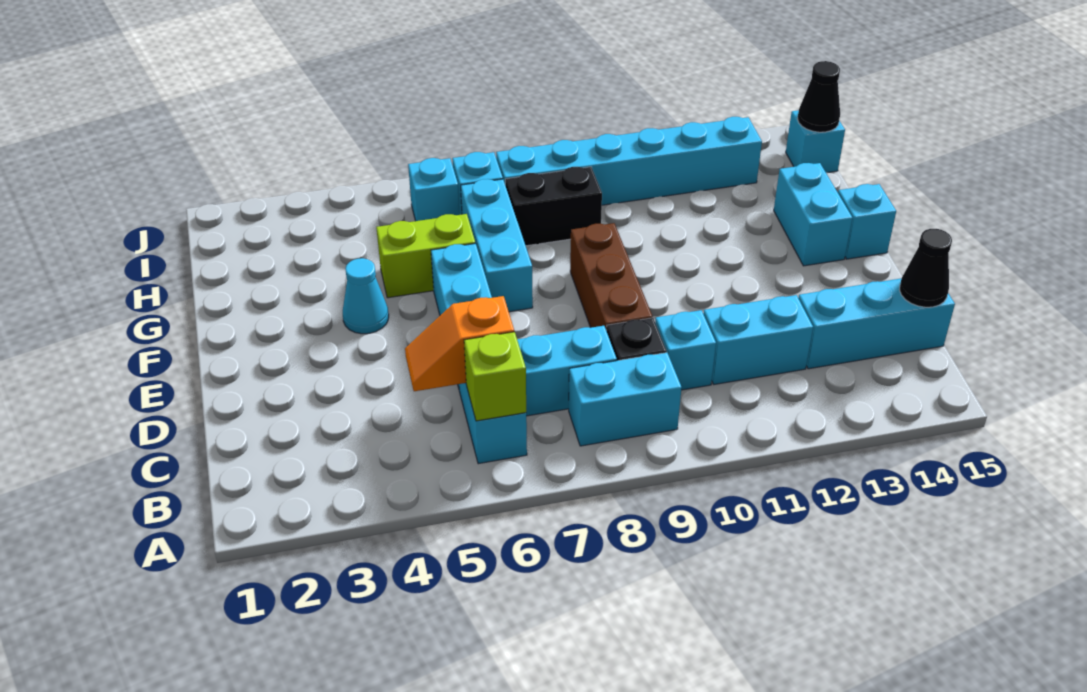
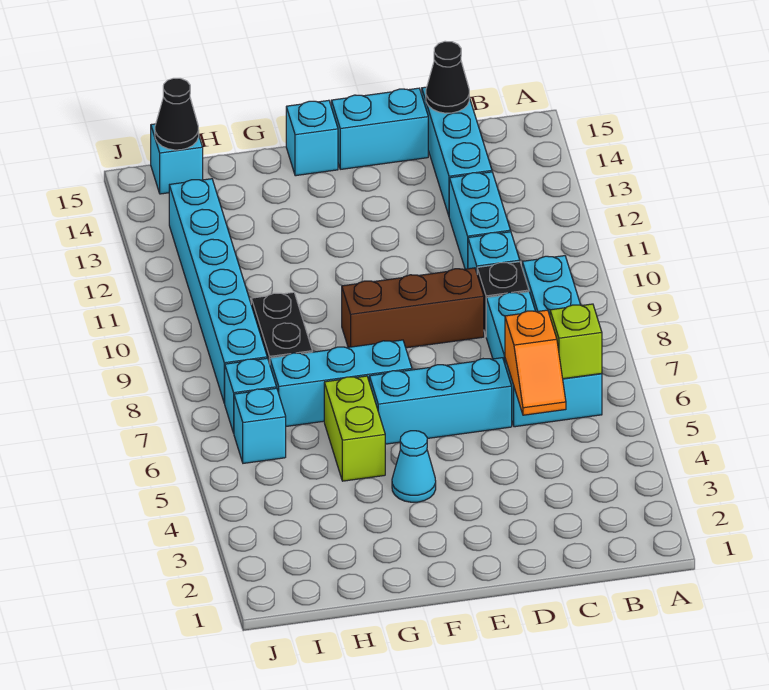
cyan brick F14:G14 level 1 -> cyan brick D15:E15 level 1

